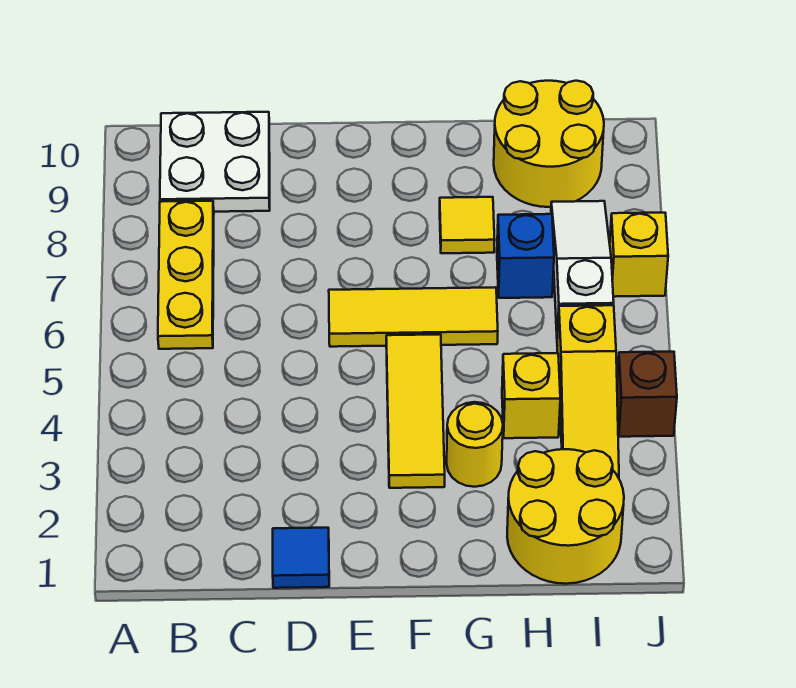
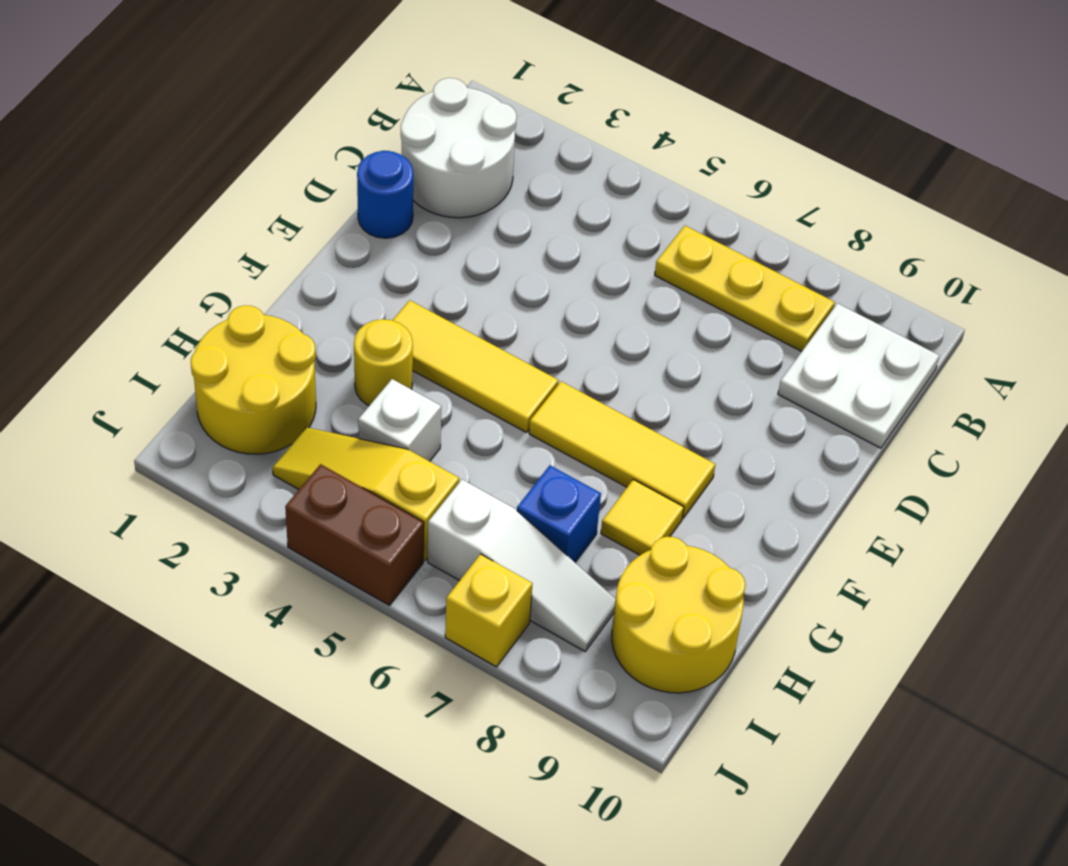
none -> white round brick B1:C2 level 1
blue tile D1 level 1 -> blue round brick D1 level 1
yellow tile E6:G6 level 1 -> yellow tile F6:F8 level 1
yellow brick H4 level 1 -> white brick H4 level 1
brown brick J4 level 1 -> brown brick J4:J5 level 1

